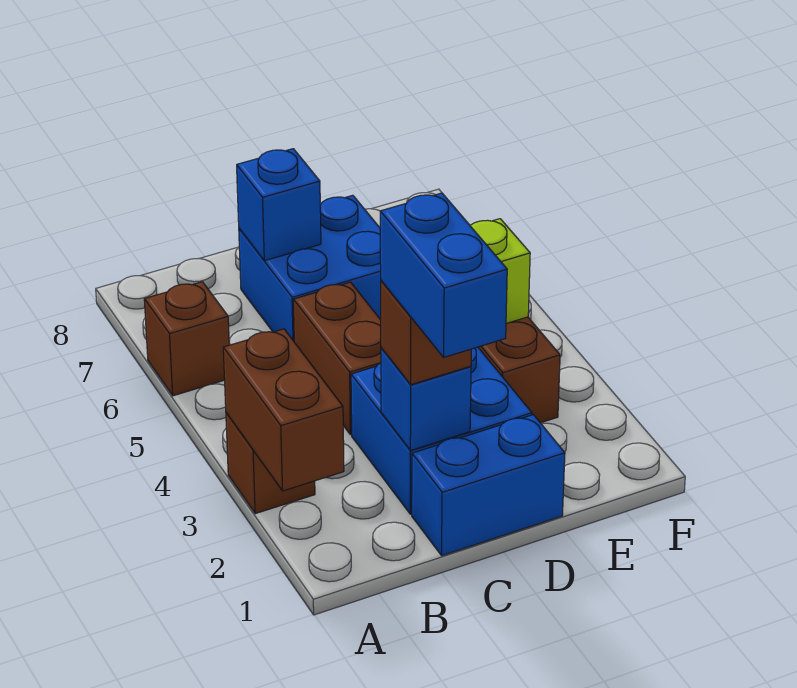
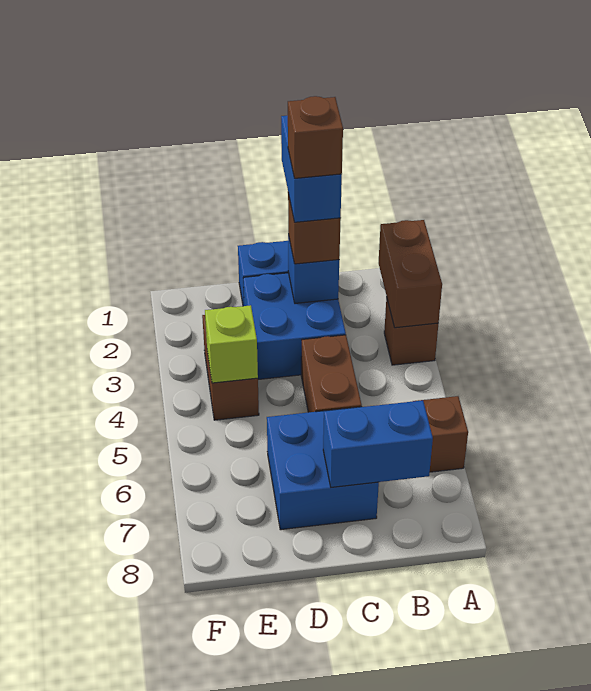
none -> brown brick C2 level 5
blue brick C7 level 2 -> blue brick B7:C7 level 2

